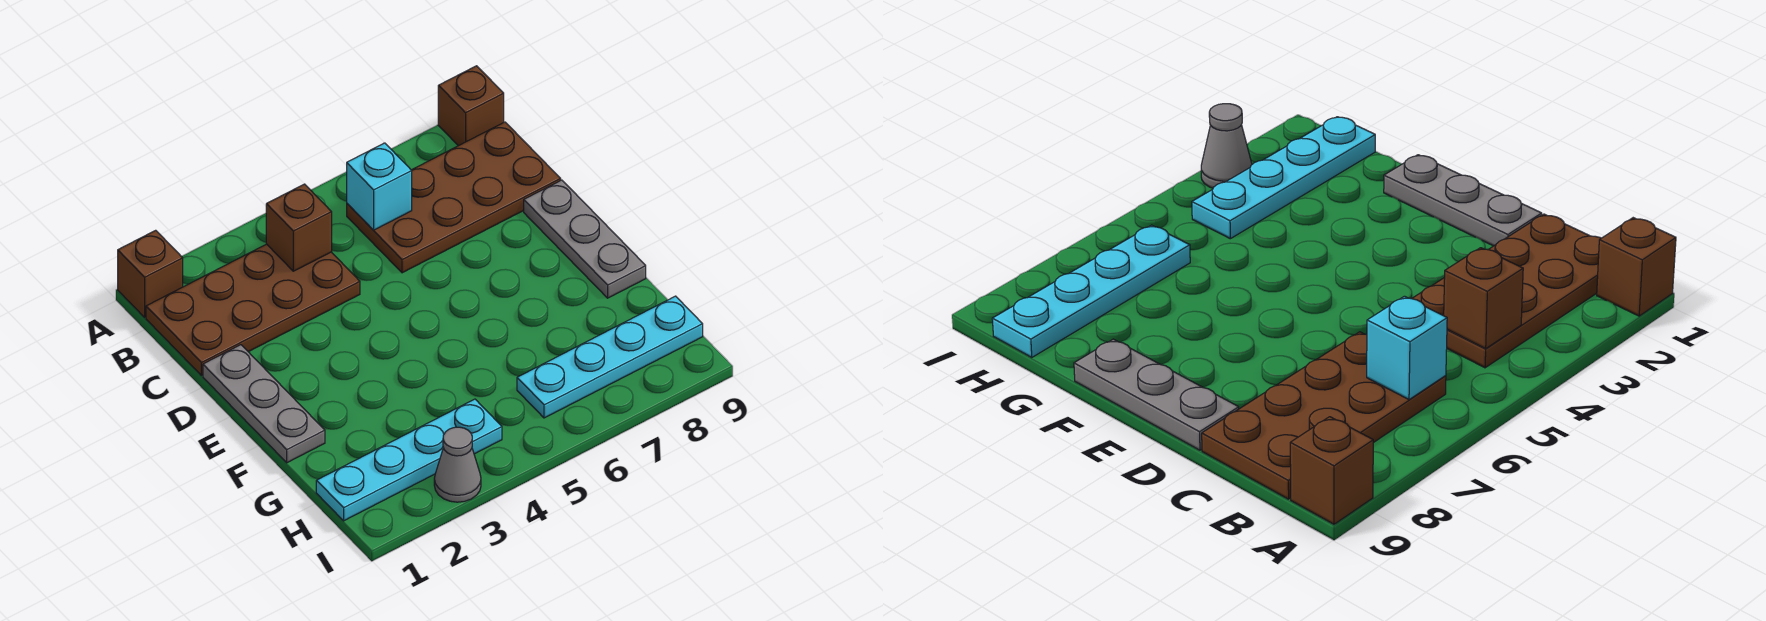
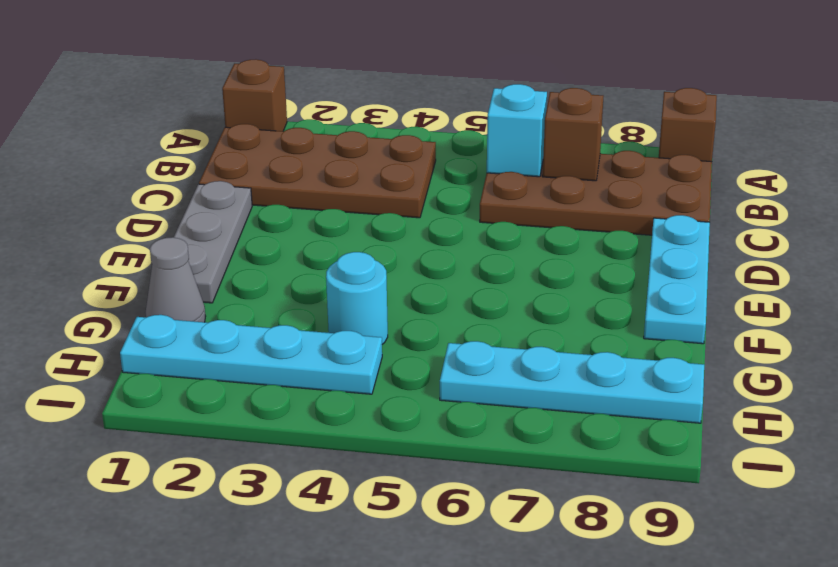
brown brick B4 level 2 -> brown brick B7 level 2
grey plate D9:F9 level 1 -> cyan plate D9:F9 level 1
none -> cyan round brick G4 level 1
grey cone I3 level 1 -> grey cone G1 level 1

